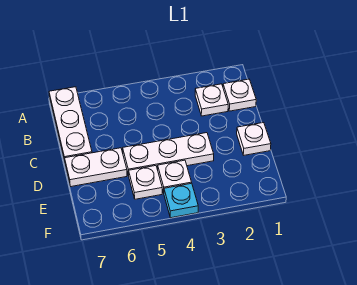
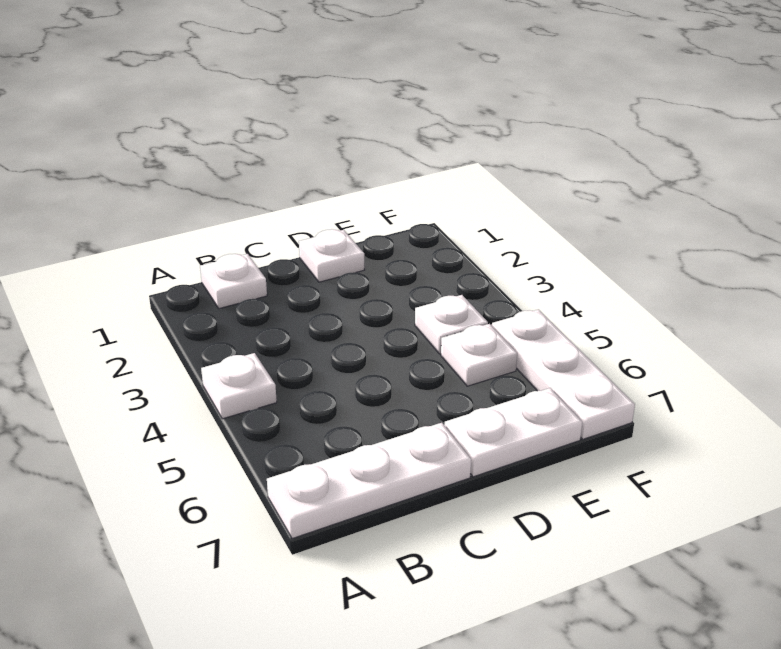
white plate B2 level 1 -> white plate A4 level 1
white plate D3:D5 level 1 -> white plate F5:F7 level 1
white plate D6:D7 level 1 -> white plate D7:E7 level 1
cyan plate F4 level 1 -> none

